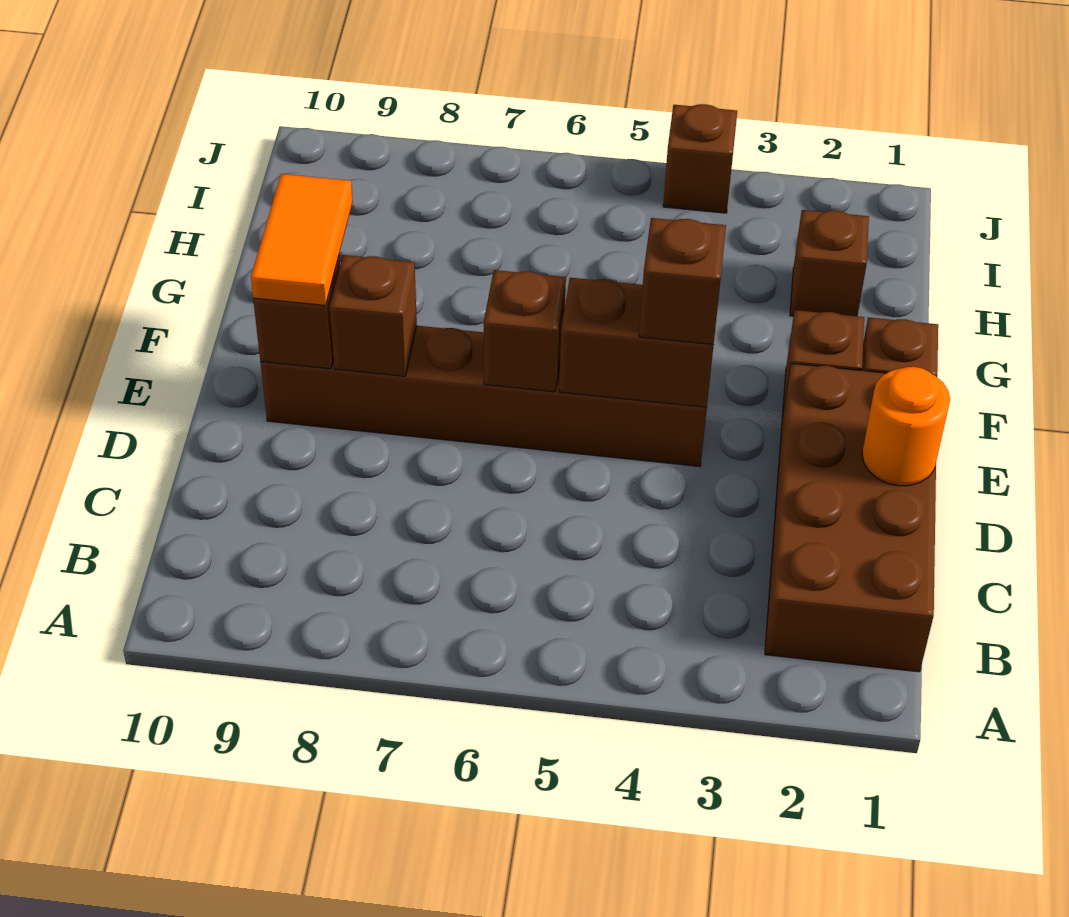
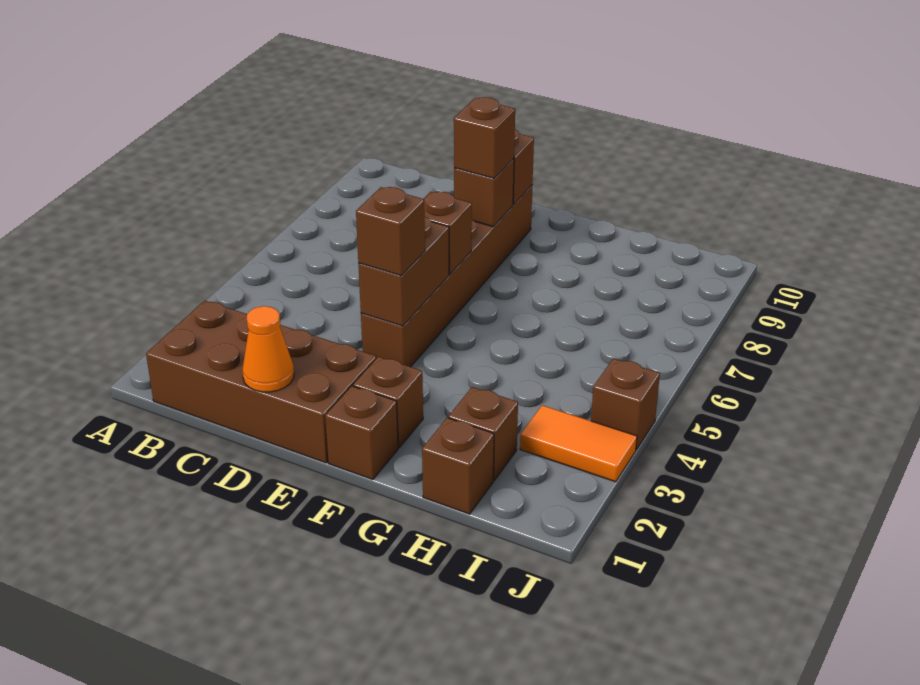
orange round brick D1 level 2 -> orange cone D1 level 2
none -> brown brick E8 level 3
orange tile E9:F9 level 3 -> orange tile I3:J3 level 1
none -> brown brick H1 level 1

